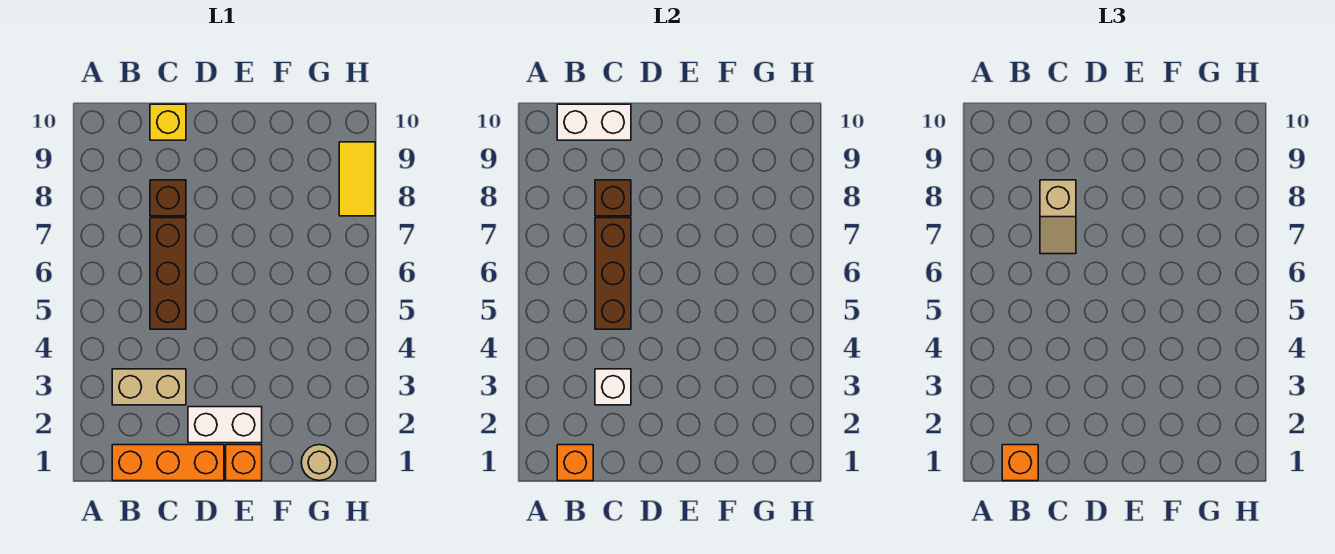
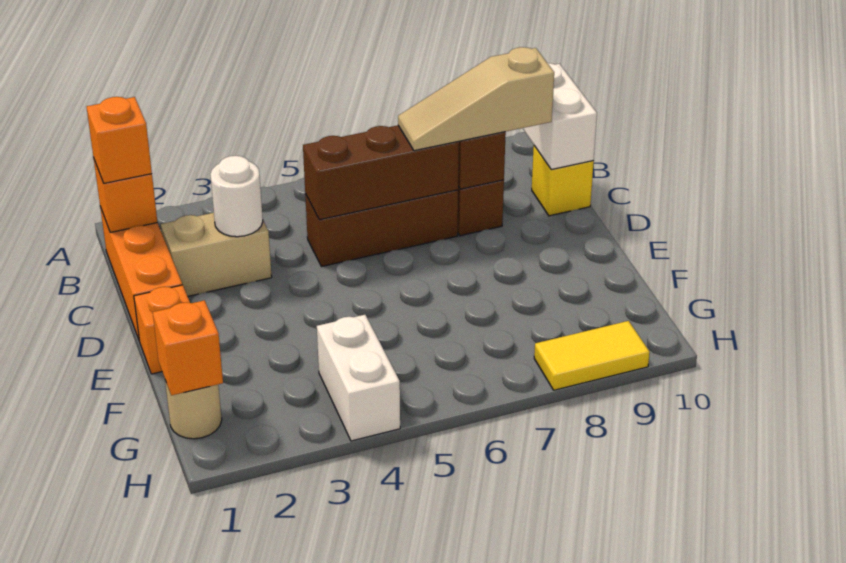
tan brick B3:C3 level 1 -> tan brick C2:C3 level 1
white brick C3 level 2 -> white round brick C3 level 2
tan slope C7:C8 level 3 top 8 -> tan slope C7:C9 level 3 top 9
white brick D2:E2 level 1 -> white brick G4:H4 level 1
none -> orange brick G1 level 2

